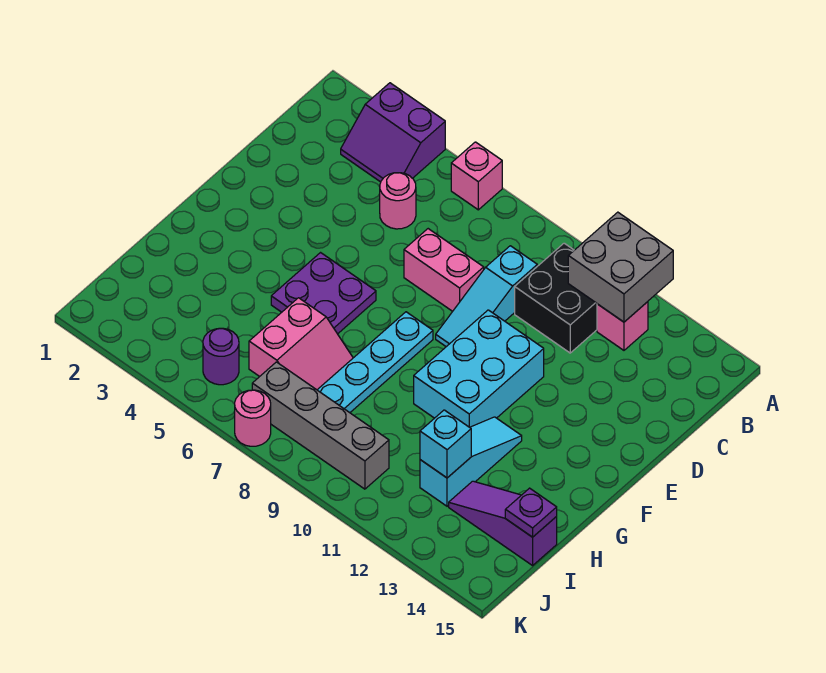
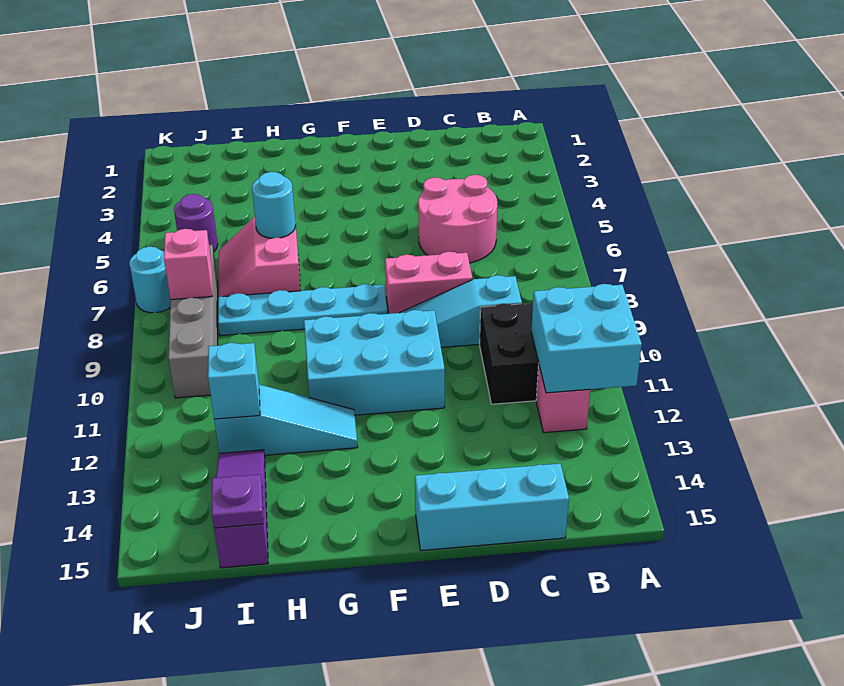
purple slope A3:B4 level 1 top A -> none
pink brick A6 level 1 -> pink brick J8 level 2
grey brick A11:B12 level 2 -> cyan brick A11:B12 level 2
pink round brick C5 level 1 -> pink round brick C5:D6 level 1
none -> cyan brick C15:E15 level 1
pink brick D7:D8 level 1 -> pink brick D8:E8 level 1
purple plate F5:G6 level 1 -> none
pink slope H6:I7 level 1 top 6 -> pink slope H6:I7 level 1 top H
none -> cyan round brick H6 level 2
pink round brick K7 level 1 -> cyan round brick K7 level 1

